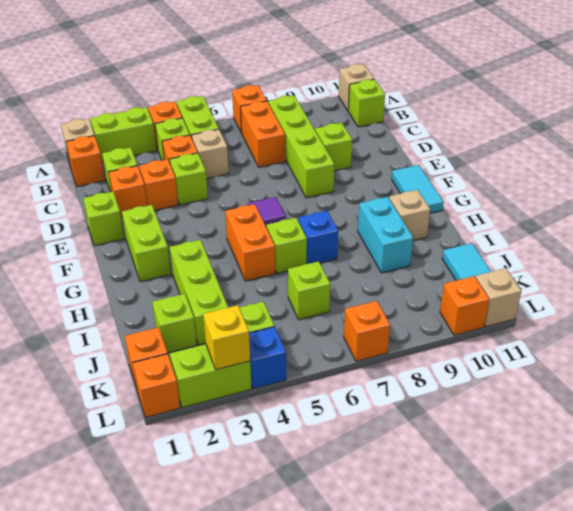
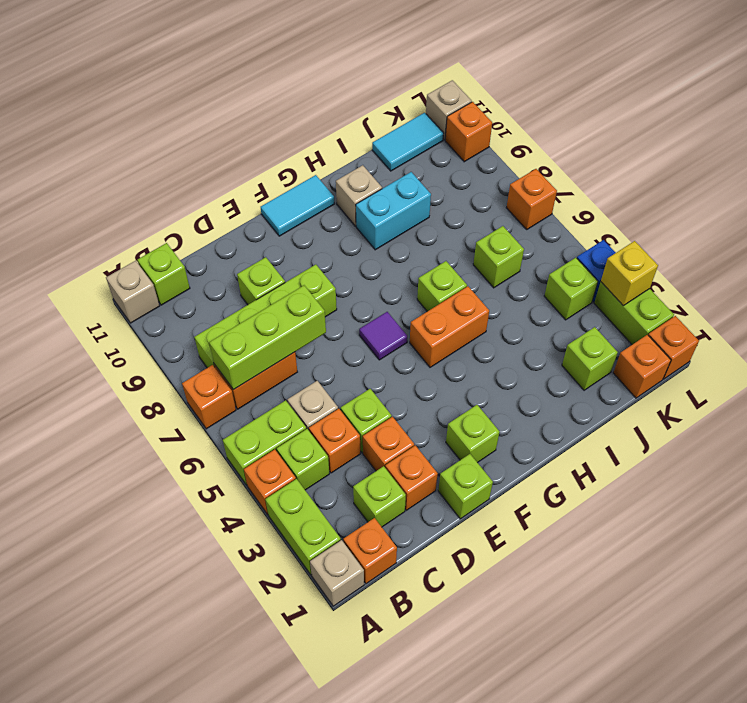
lime brick F2:G2 level 1 -> lime brick F2 level 1
lime brick H3:J3 level 1 -> lime brick B7:D7 level 2
blue brick H7 level 1 -> none

